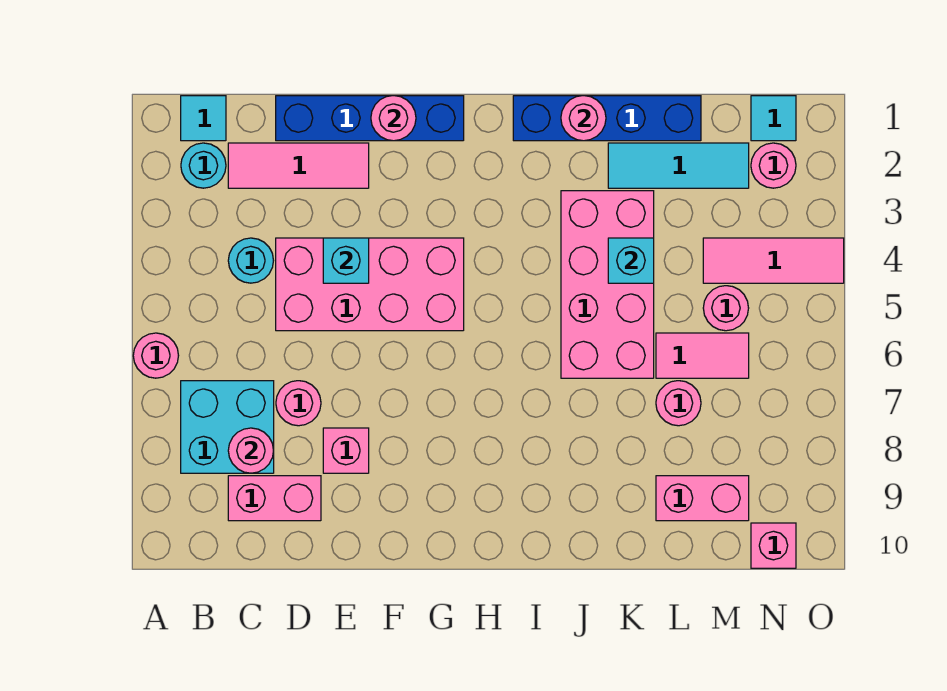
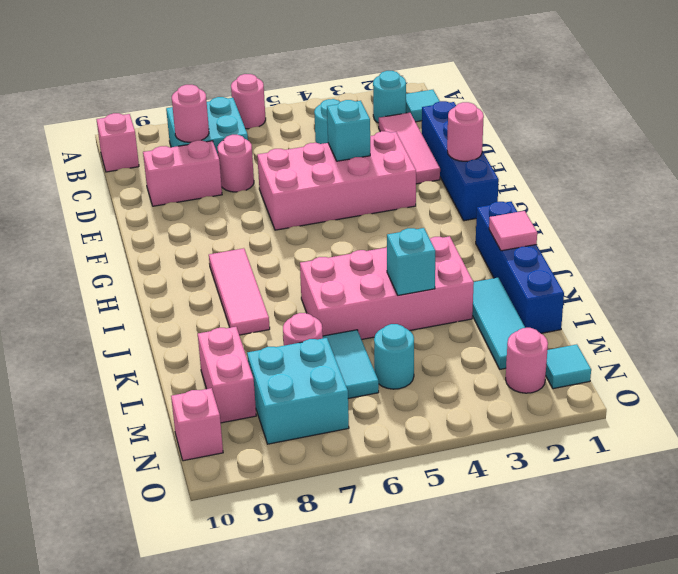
pink brick C9:D9 level 1 -> pink brick D8:D9 level 1
pink brick D4:G5 level 1 -> pink brick E3:F6 level 1
pink brick E8 level 1 -> pink brick B10 level 1
pink round brick J1 level 2 -> pink tile J1 level 2
pink tile L6:M6 level 1 -> cyan tile L6:M6 level 1
pink tile M4:O4 level 1 -> pink tile H8:J8 level 1
pink round brick M5 level 1 -> cyan round brick M5 level 1
none -> cyan brick M7:N8 level 1

